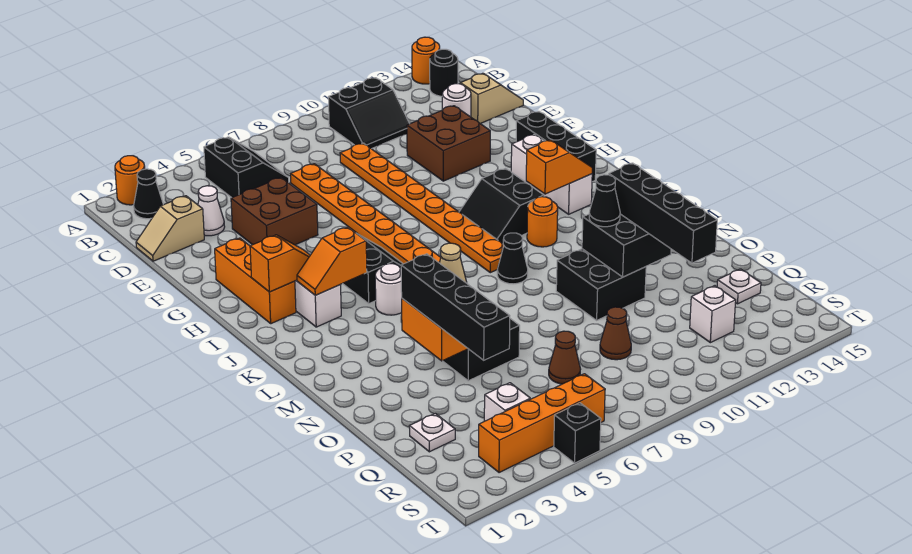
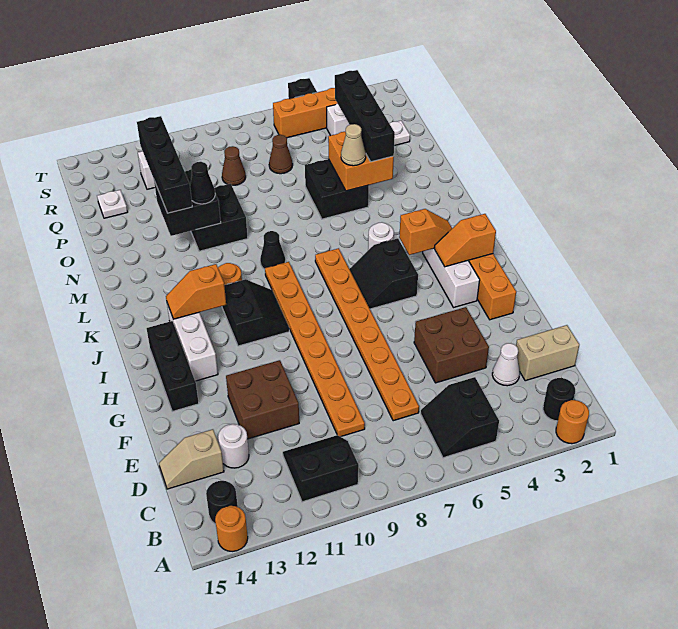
black cone B2 level 1 -> black round brick B2 level 1
tan slope D1:D2 level 1 top 2 -> tan brick D1:D2 level 1

